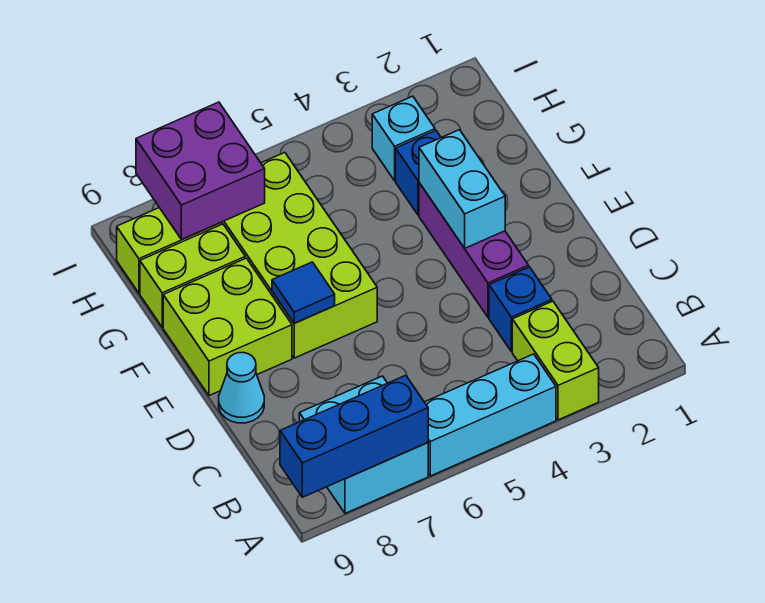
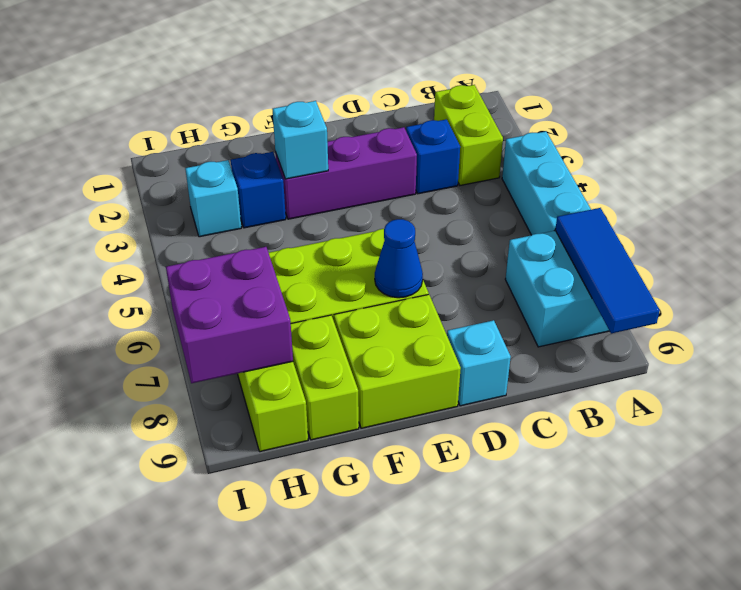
lime brick A3:B3 level 1 -> lime brick B2:B3 level 1
blue brick A7:A9 level 2 -> blue tile A7:A9 level 2
cyan cone D9 level 1 -> cyan brick D9 level 1
cyan brick E3:F3 level 2 -> cyan brick F3 level 2
blue tile E7 level 2 -> blue cone E7 level 2

